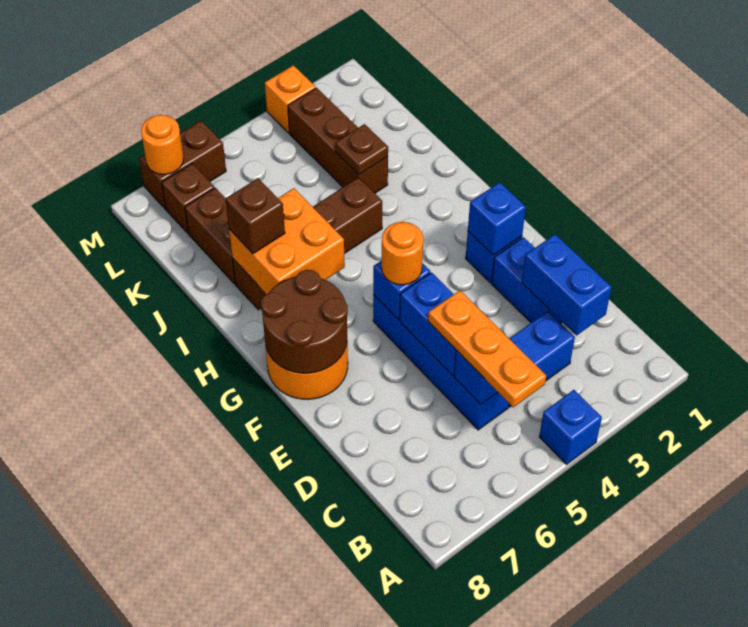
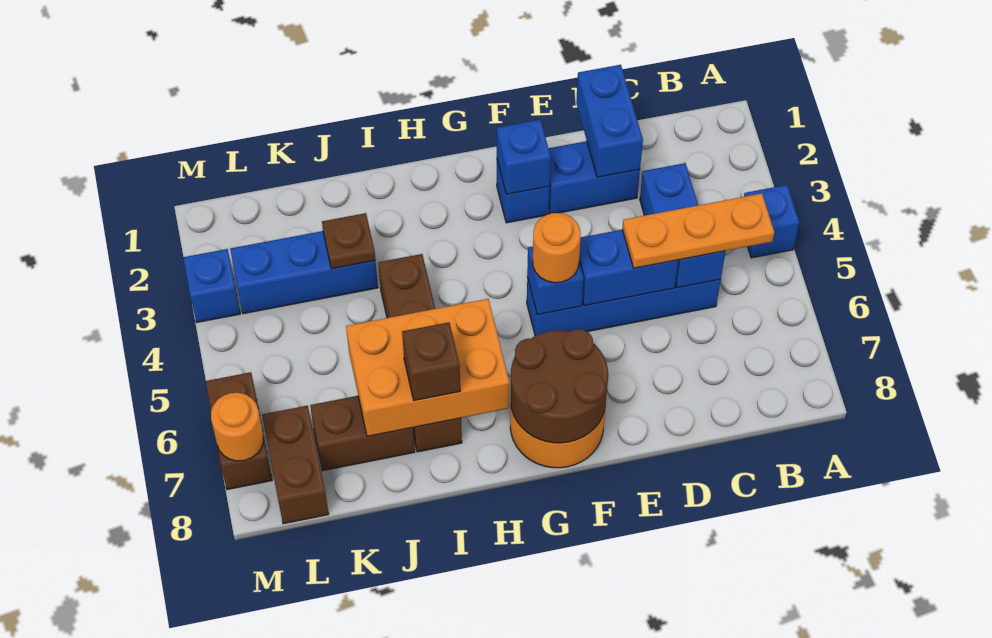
blue brick C2:D2 level 2 -> blue brick D1:D2 level 2
orange brick H6:I7 level 2 -> orange brick H6:J7 level 2
brown brick J3:L3 level 1 -> blue brick J3:L3 level 1
brown brick L7 level 1 -> brown brick L7:L8 level 1
orange brick M3 level 1 -> blue brick M3 level 1

